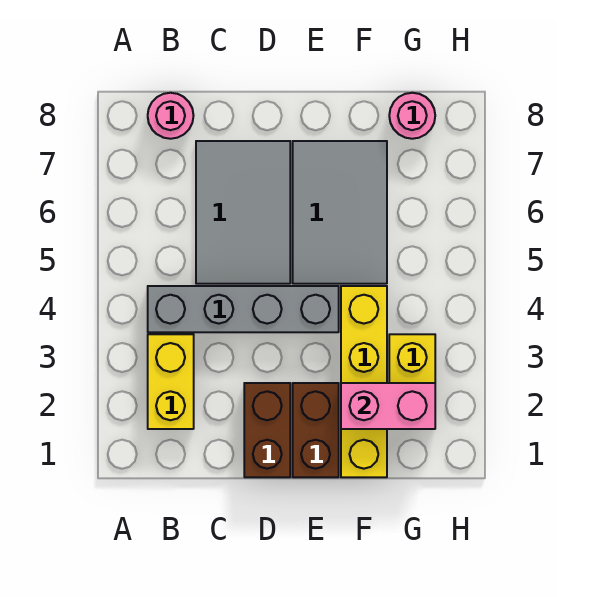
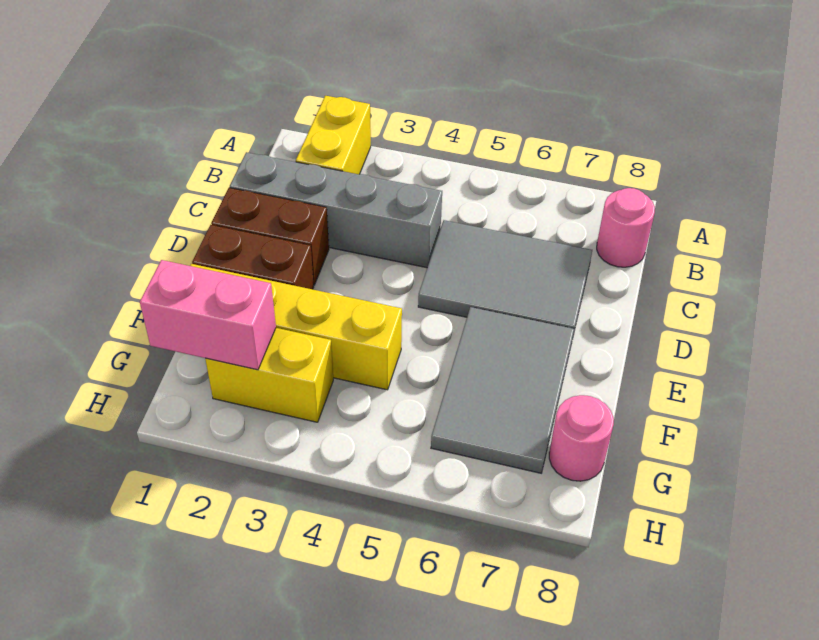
yellow brick B2:B3 level 1 -> yellow brick A2:B2 level 1
grey brick B4:E4 level 1 -> grey brick C1:C4 level 1
grey tile E5:F7 level 1 -> grey tile E6:G7 level 1
pink brick F2:G2 level 2 -> pink brick G1:G2 level 2

